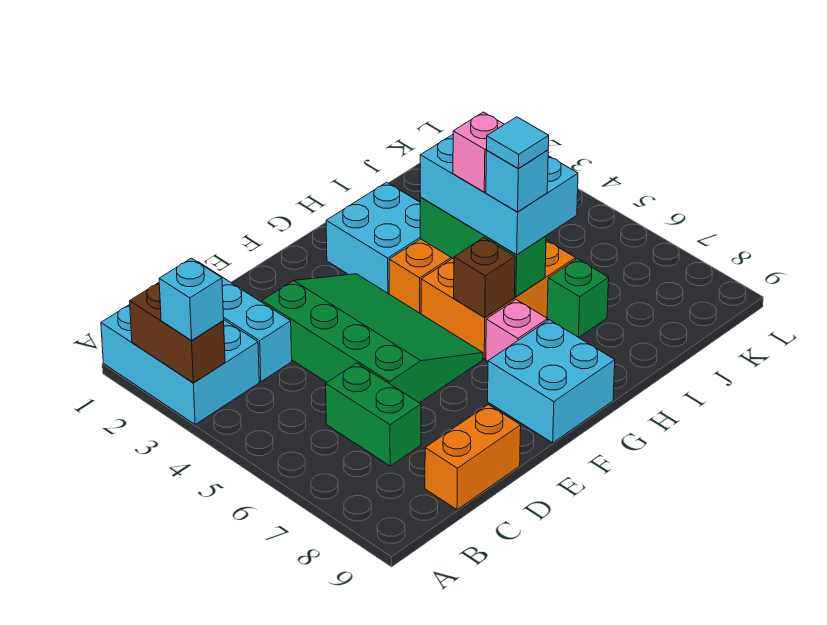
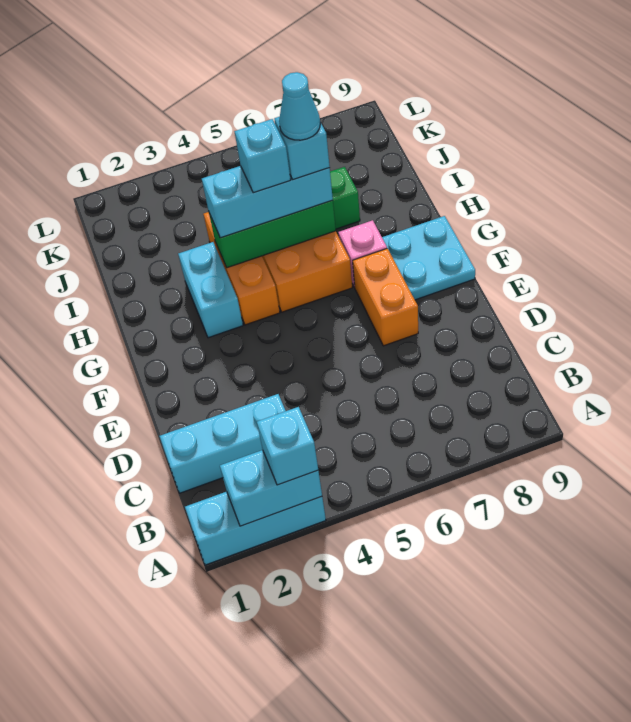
cyan brick A1:B3 level 1 -> cyan brick A1:A3 level 1
brown brick A2:A3 level 2 -> cyan brick A2:A3 level 2
green brick C6:C7 level 1 -> none
orange brick C9:D9 level 1 -> orange brick E7:F7 level 1
green slope D3:F6 level 1 top D -> none
cyan brick F8:G9 level 1 -> cyan plate F8:G9 level 1
cyan brick G2:H3 level 1 -> cyan brick G3:H3 level 1
brown brick G6 level 2 -> none
cyan brick H4:I6 level 3 -> cyan brick H4:H6 level 3
pink brick H5 level 4 -> cyan brick H5 level 4
cyan tile H6 level 5 -> cyan cone H6 level 5

